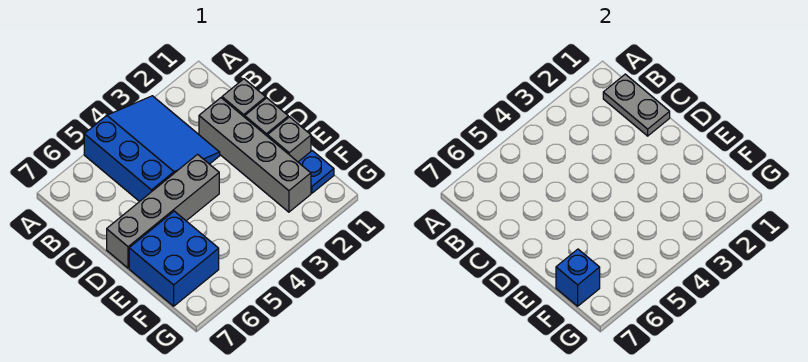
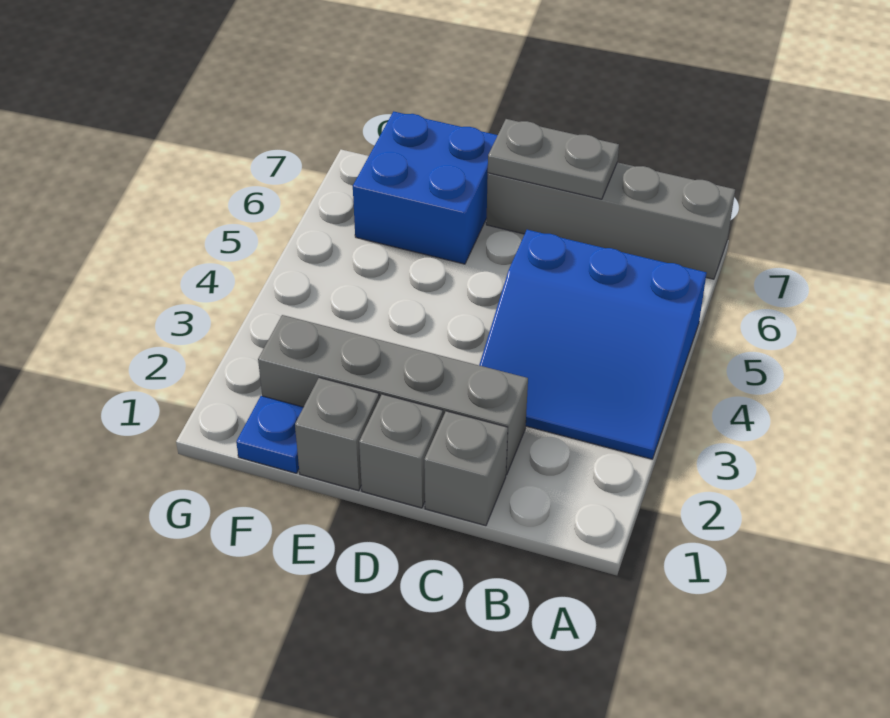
grey plate B1:C1 level 2 -> grey plate C7:D7 level 2
grey brick D4:D7 level 1 -> grey brick A7:D7 level 1
blue brick F7 level 2 -> none

